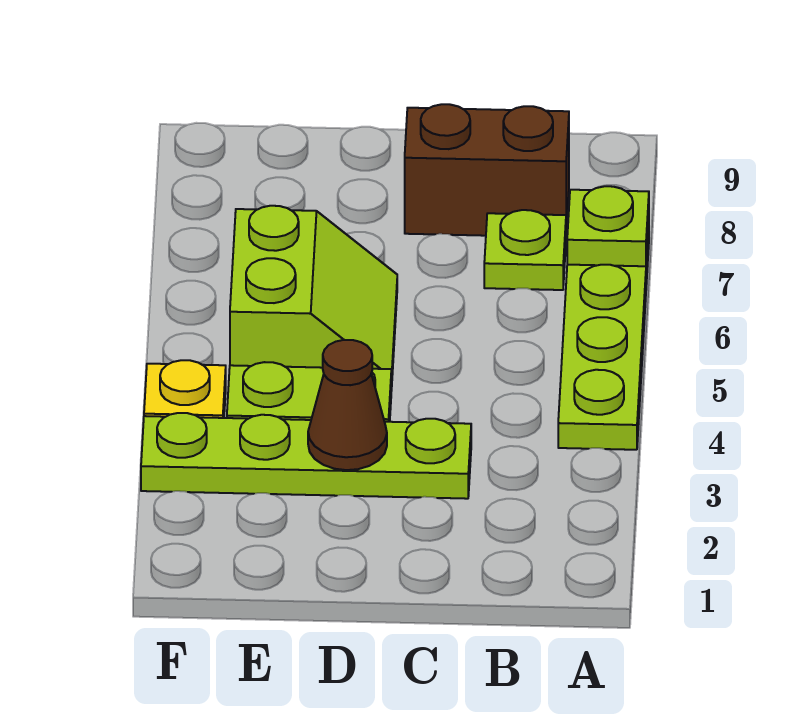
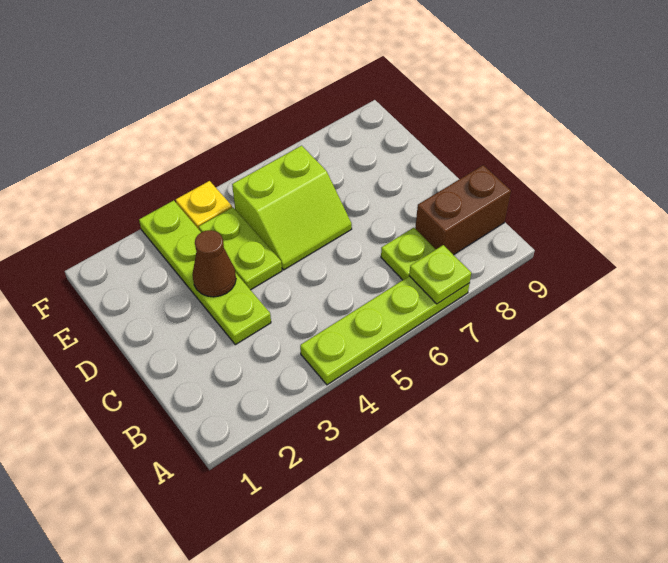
brown brick B8:C8 level 1 -> brown brick B8:B9 level 1

